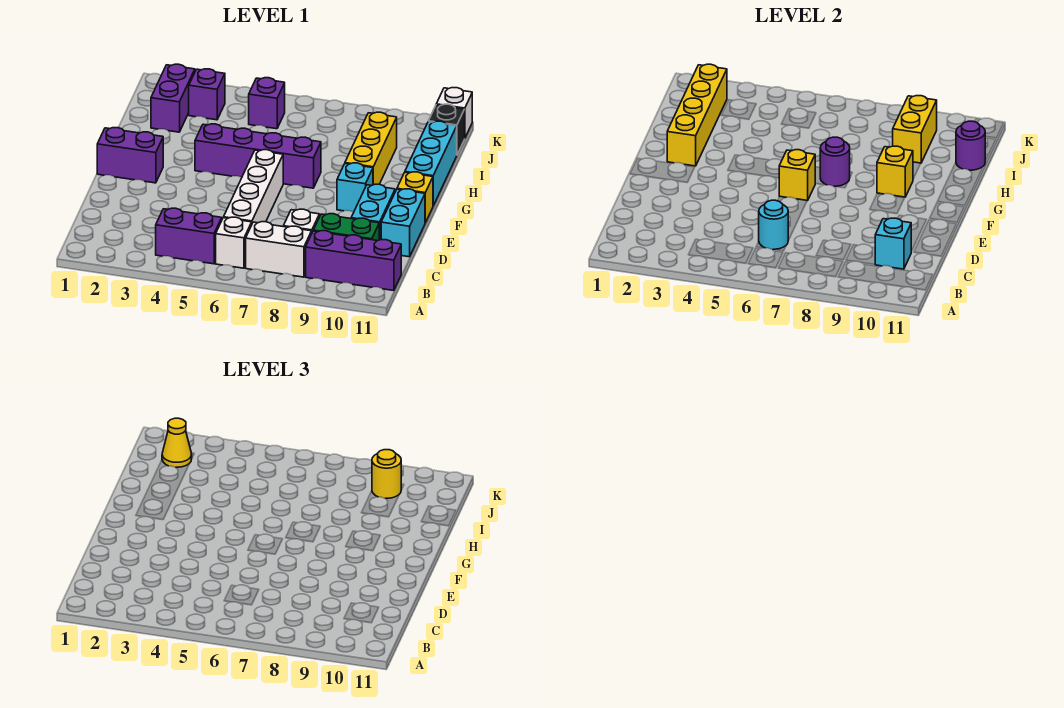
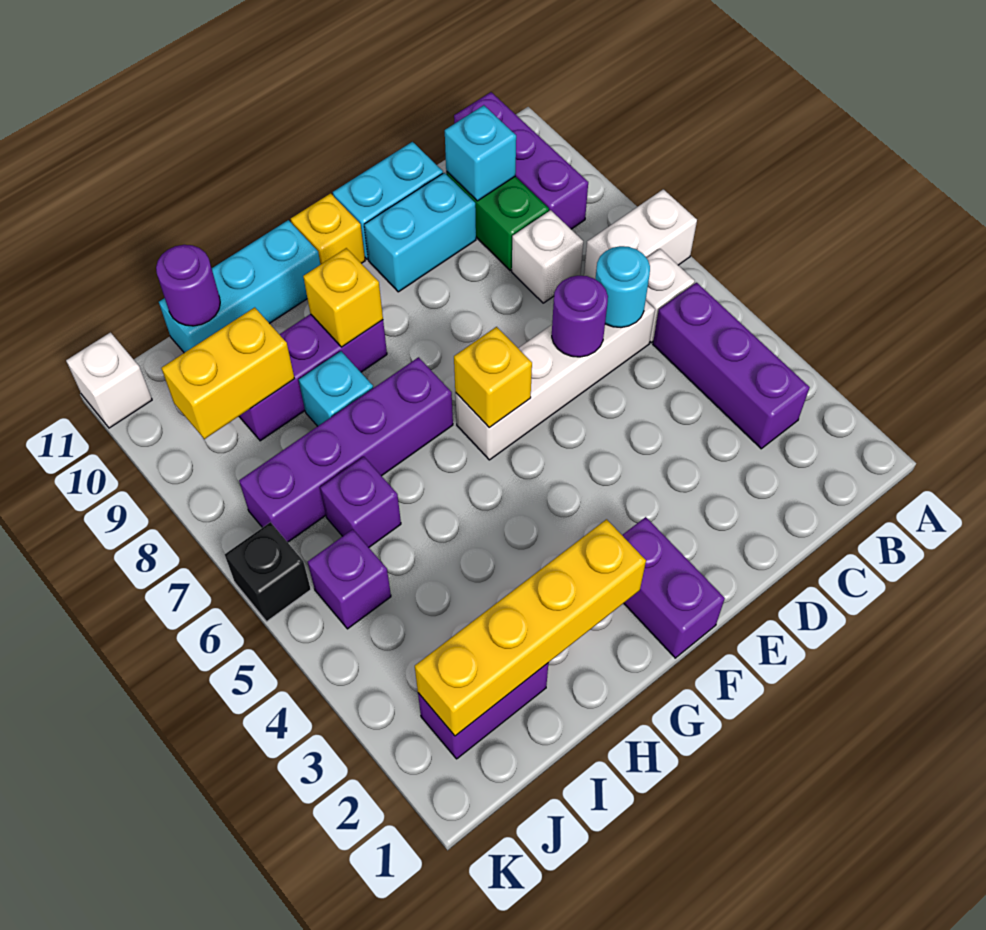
purple brick B4:B5 level 1 -> purple brick B3:B5 level 1
white brick B7:B8 level 1 -> white brick A7:B7 level 1
cyan brick F9 level 1 -> cyan brick H8 level 1
purple brick G4:G7 level 1 -> purple brick G7:J7 level 1
purple round brick G7 level 2 -> purple round brick D6 level 2
yellow brick G9:I9 level 1 -> purple brick G9:I9 level 1
yellow cone J2 level 3 -> none
purple brick J3 level 1 -> purple brick I6 level 1
yellow round brick J9 level 3 -> none
black brick J11 level 1 -> black brick K6 level 1

